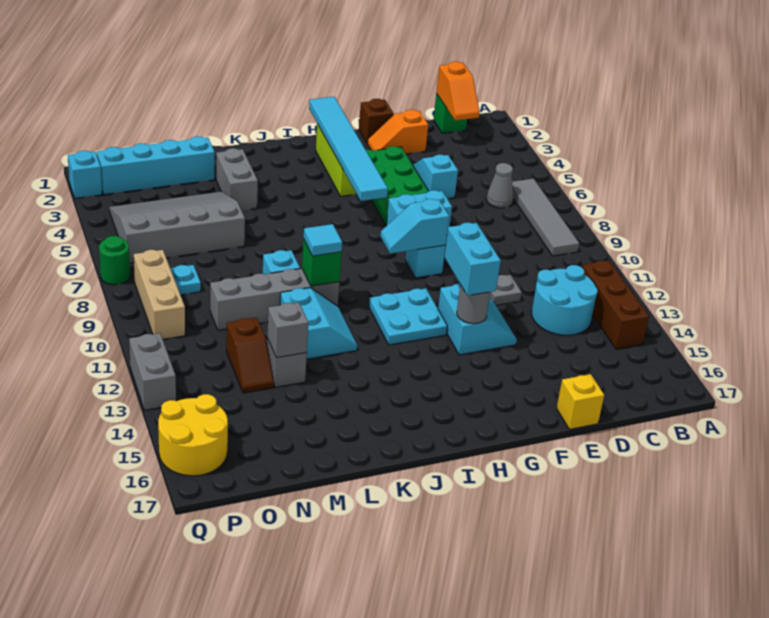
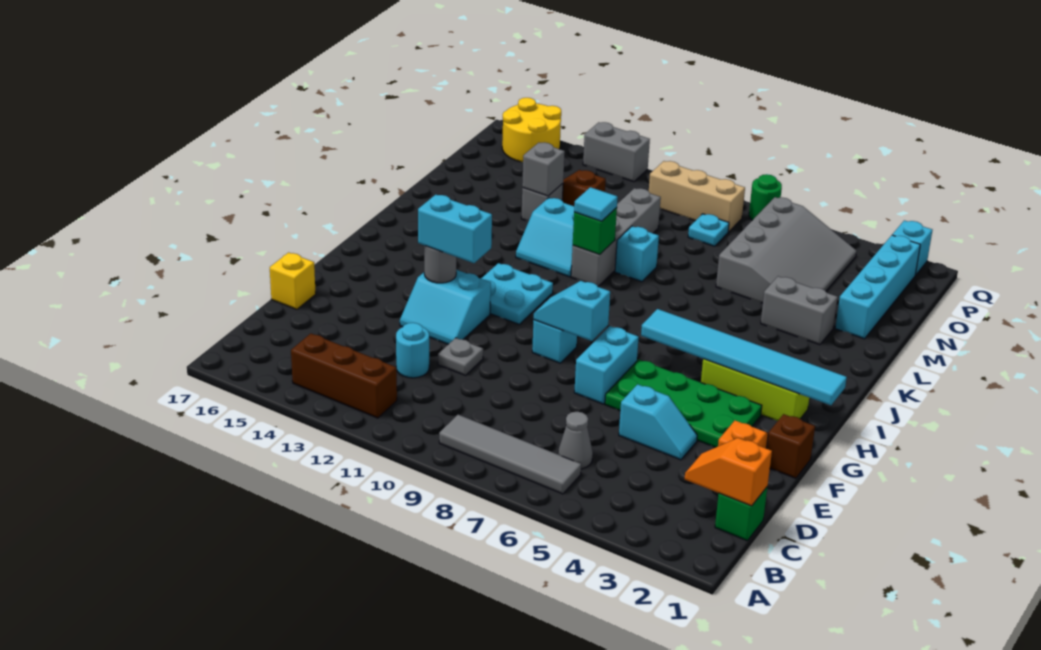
cyan round brick C12:D13 level 1 -> cyan round brick D12 level 1
cyan slope G9:H9 level 2 top G -> cyan slope G8:G9 level 2 top 8

